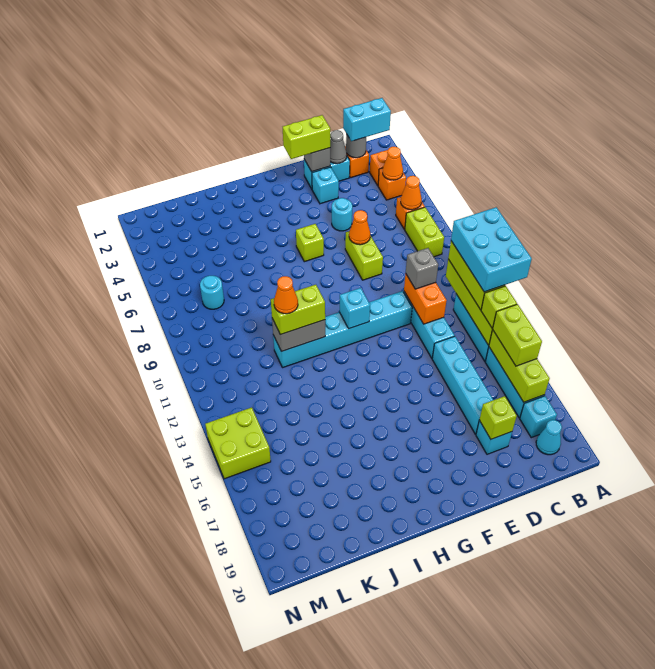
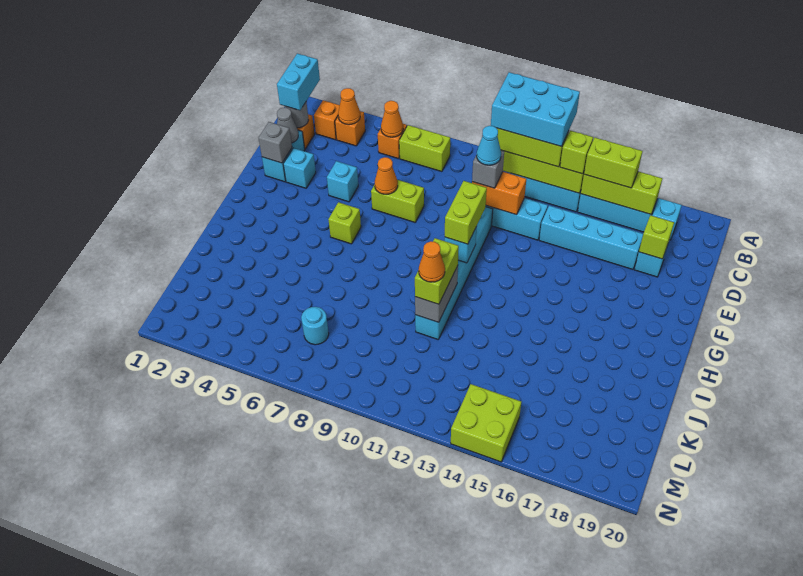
cyan cone B19 level 1 -> cyan cone D11 level 4
lime brick E2:F2 level 3 -> lime brick F11:G11 level 3
cyan round brick E5 level 1 -> cyan brick E5 level 1

